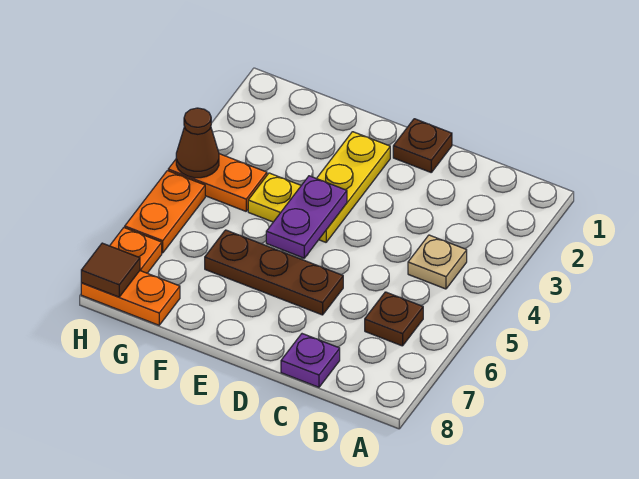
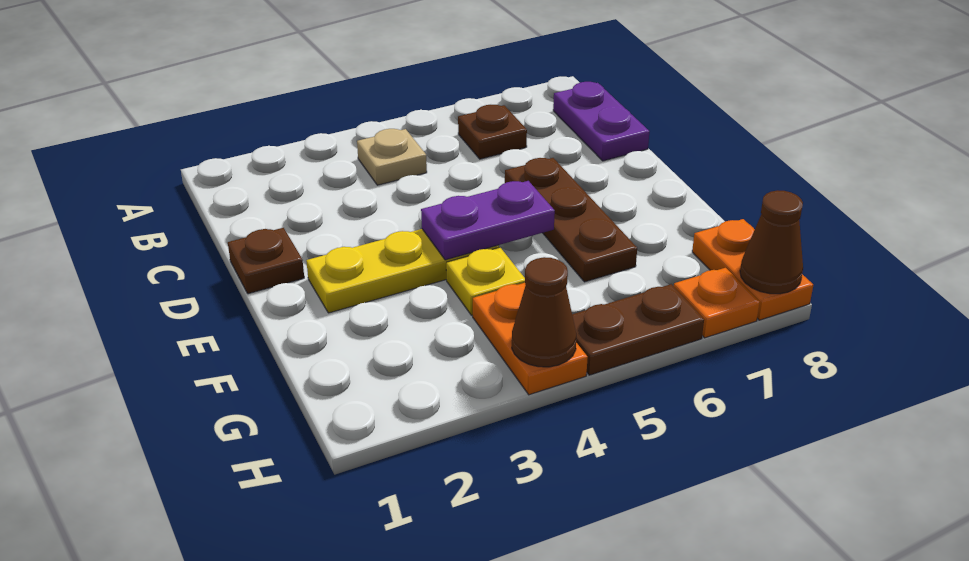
purple plate C8 level 1 -> purple plate B8:C8 level 1
orange plate H5:H6 level 1 -> brown plate H5:H6 level 1
brown tile H8 level 2 -> brown cone H8 level 2

